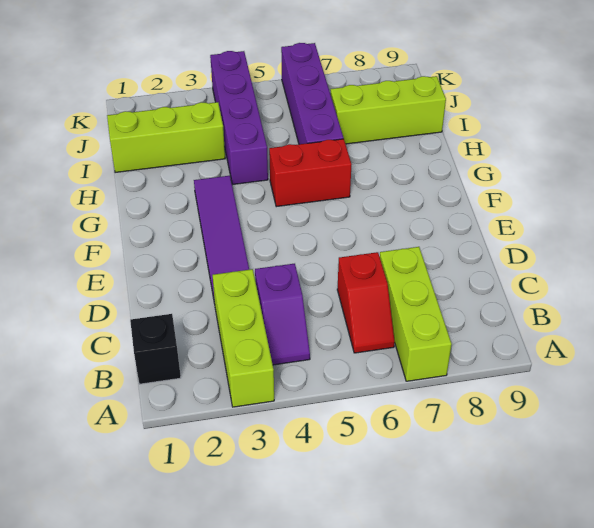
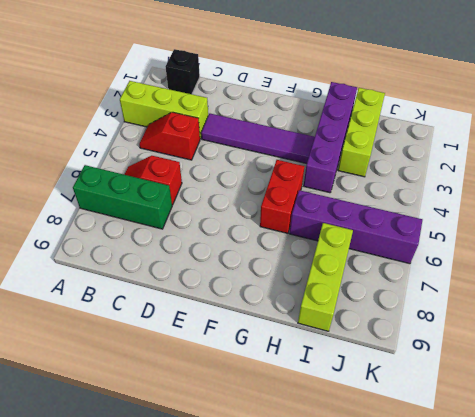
lime brick A7:C7 level 1 -> green brick A7:C7 level 1
purple slope B4:C4 level 1 top C -> red slope B4:C4 level 1 top C
purple brick H4:K4 level 1 -> purple brick H1:H4 level 1

